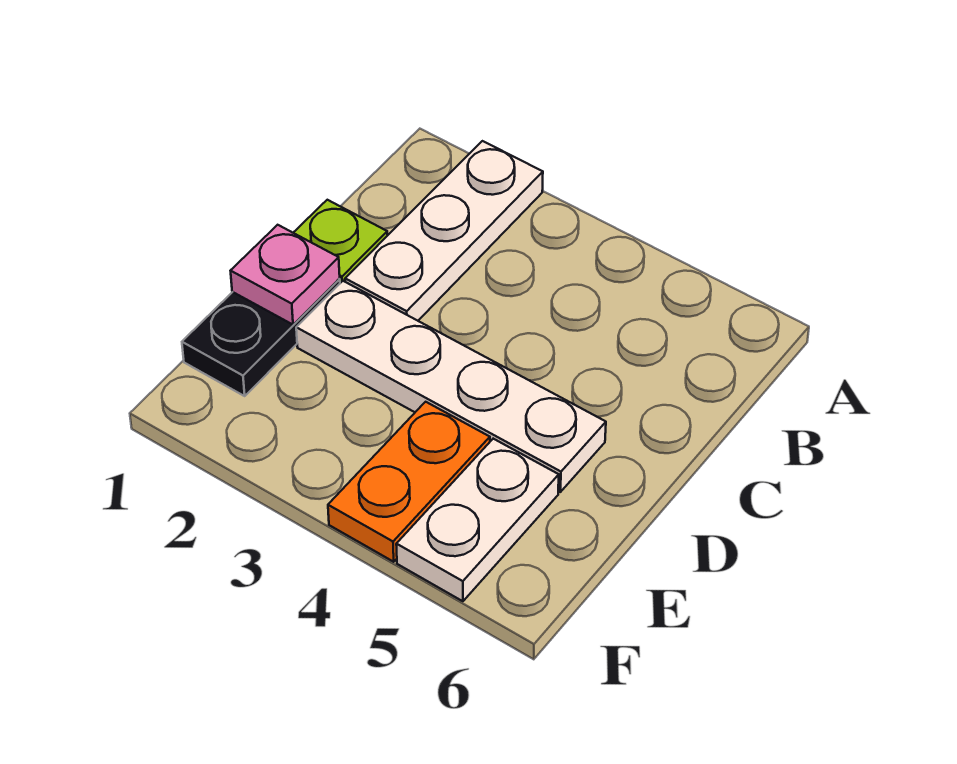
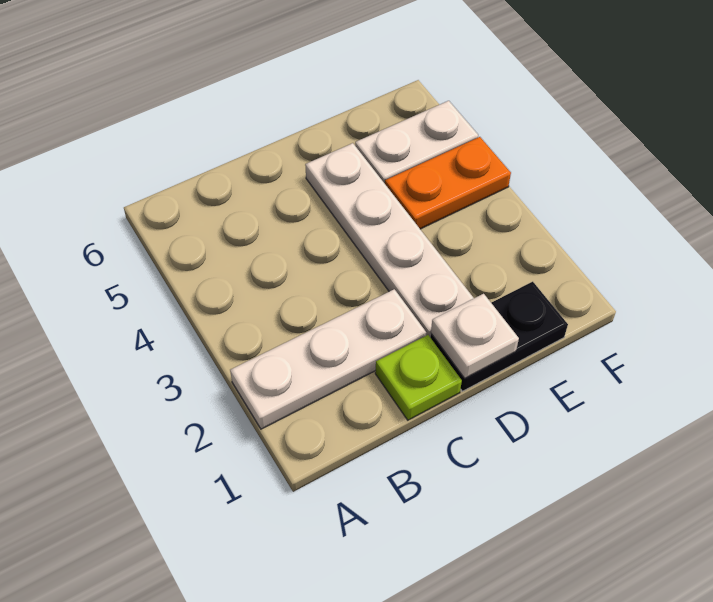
pink plate D1 level 2 -> white plate D1 level 2

